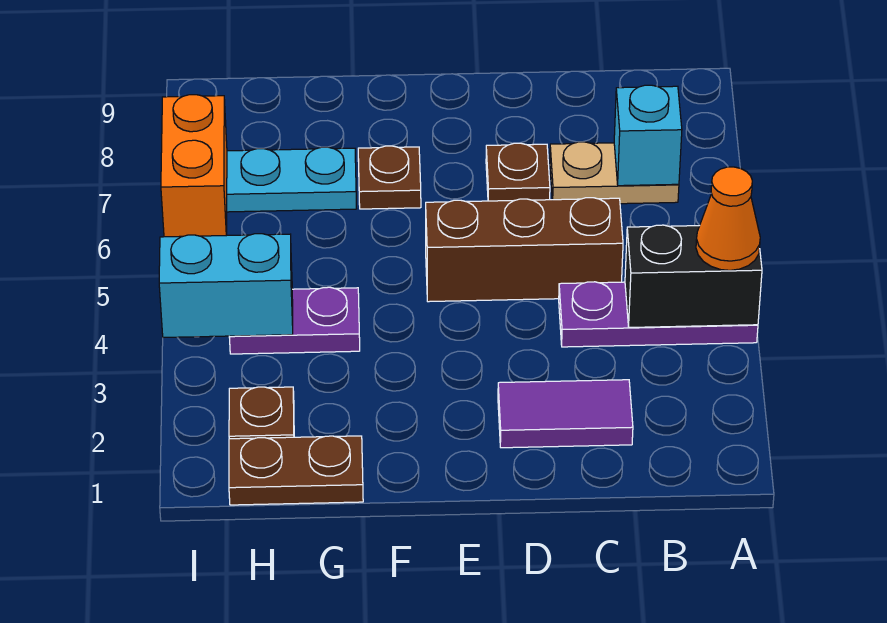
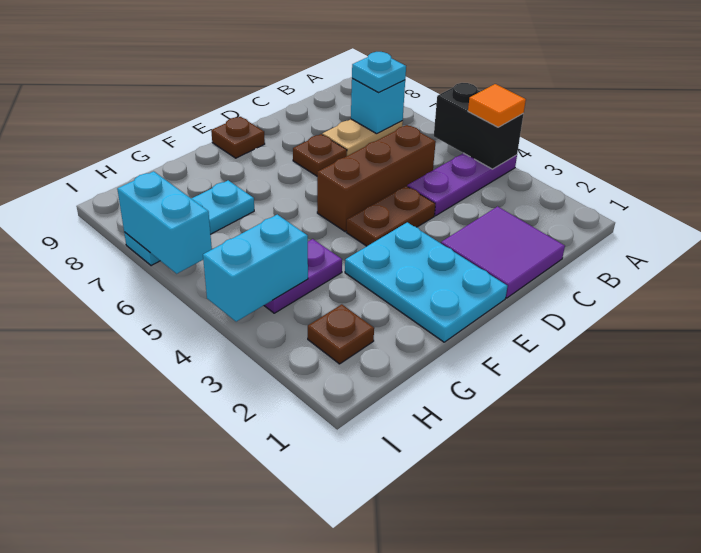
black brick A4:B4 level 2 -> black brick A4:A5 level 2
orange cone A4 level 3 -> orange tile A4 level 3
none -> cyan plate B7 level 3
purple tile C2:D2 level 1 -> purple tile C1:D2 level 1
none -> cyan plate E1:F3 level 1
brown plate F7 level 1 -> brown plate E9 level 1
brown plate G1:H1 level 1 -> brown plate D4:E4 level 1
orange brick I6:I7 level 2 -> cyan brick I6:I7 level 2

